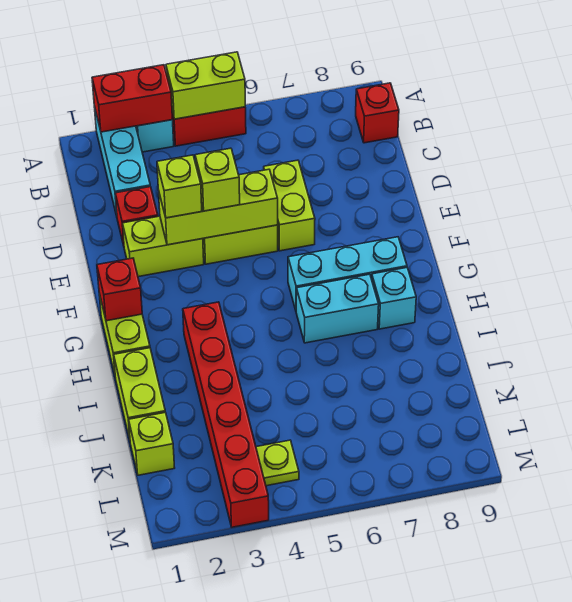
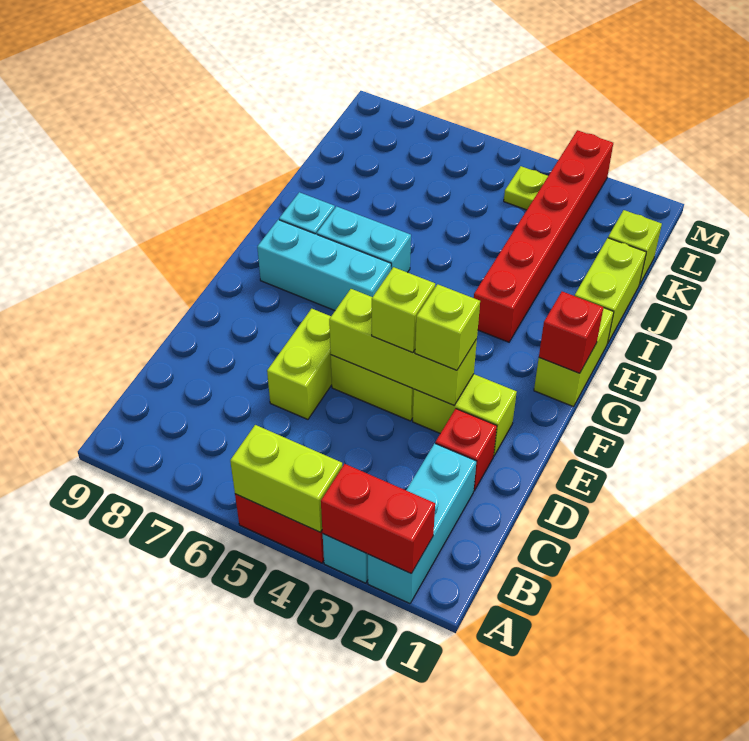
red brick B9 level 1 -> none

